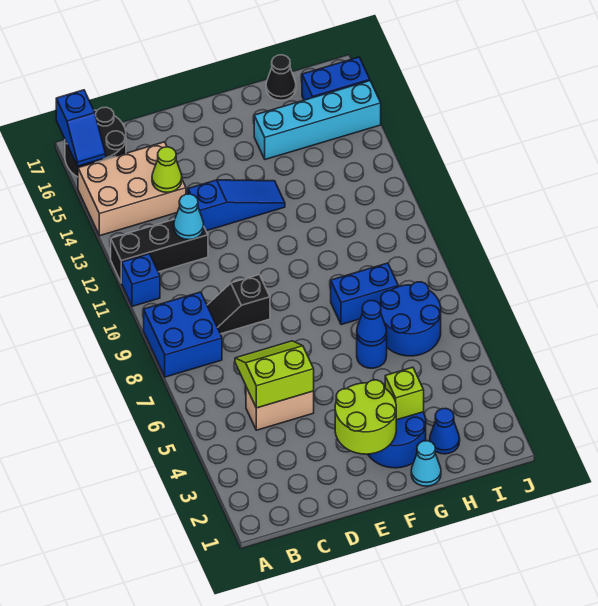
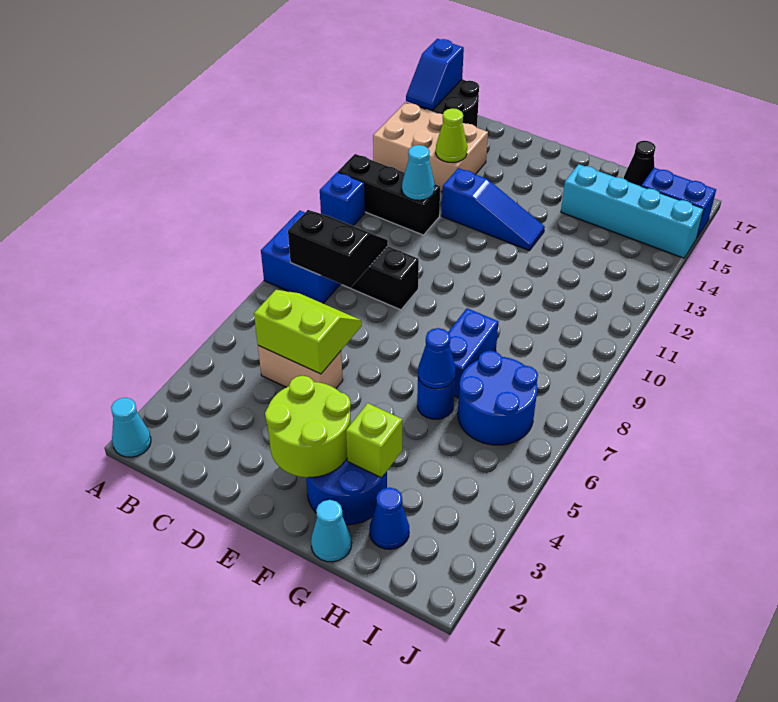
none -> cyan cone A1 level 1
none -> black slope B8:C9 level 2 top 8
blue brick G8:H8 level 1 -> blue brick G7:G8 level 1

